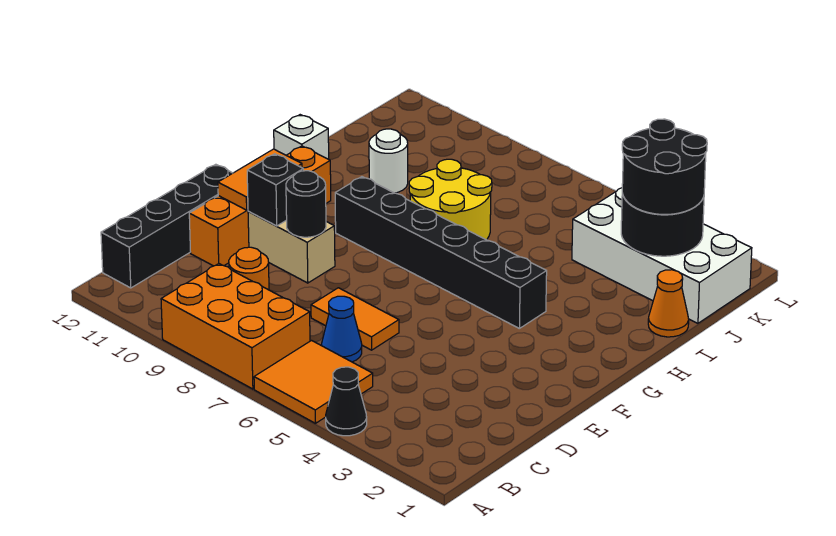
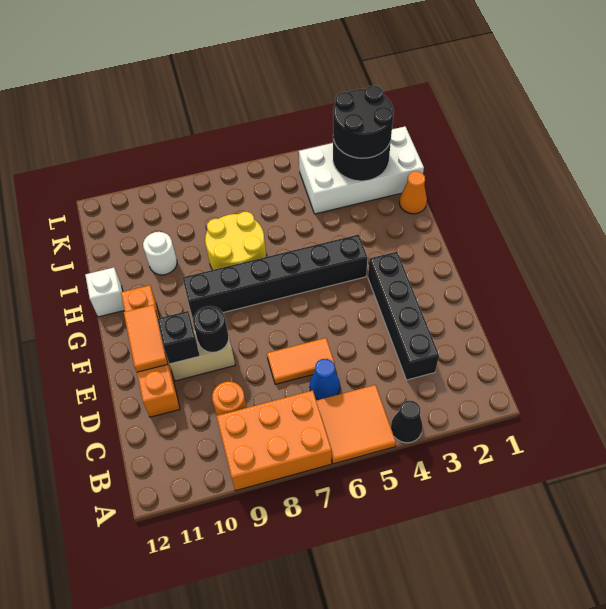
black brick B12:E12 level 1 -> black brick C3:F3 level 1

